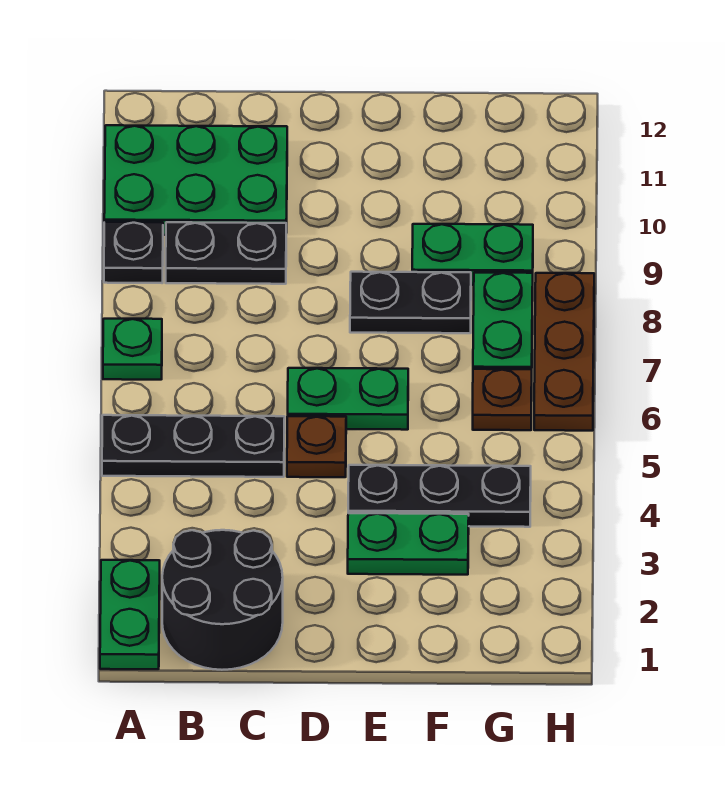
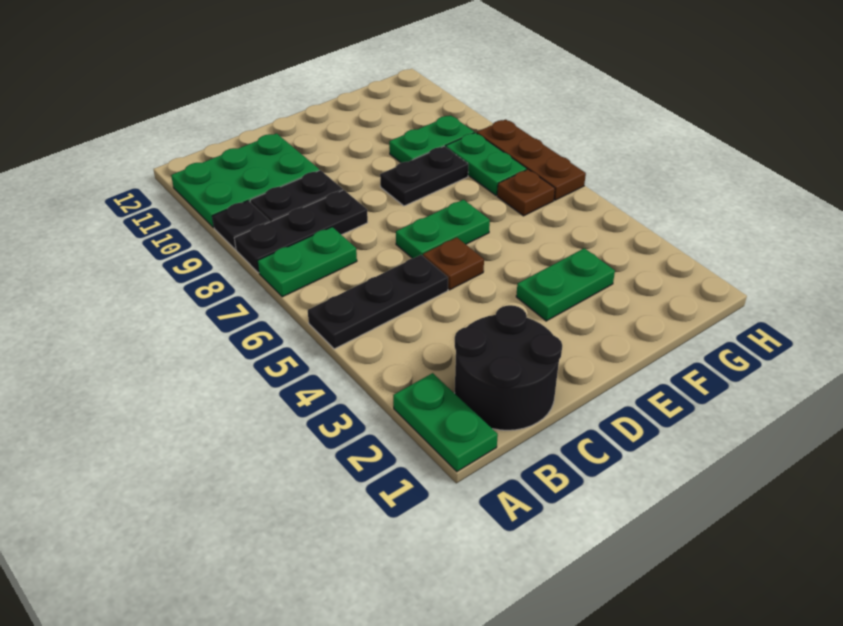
green plate A7 level 1 -> green plate A7:B7 level 1
black plate E4:G4 level 1 -> black plate A8:C8 level 1

